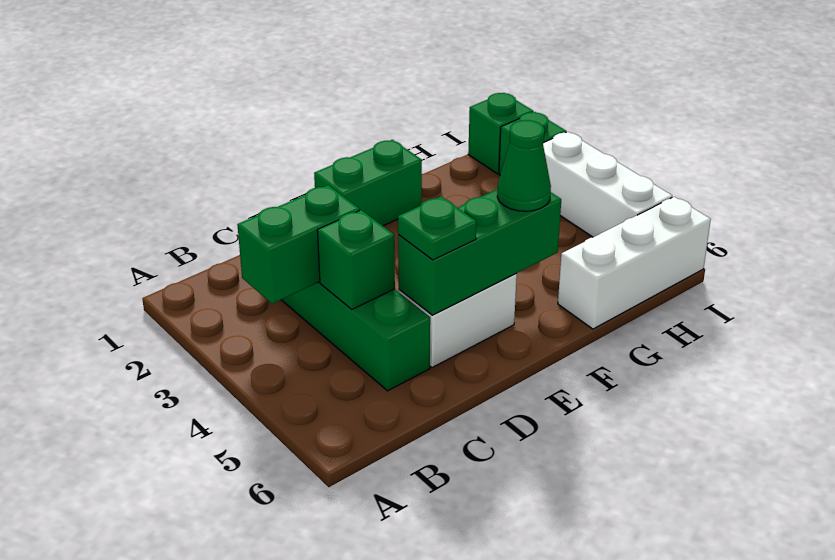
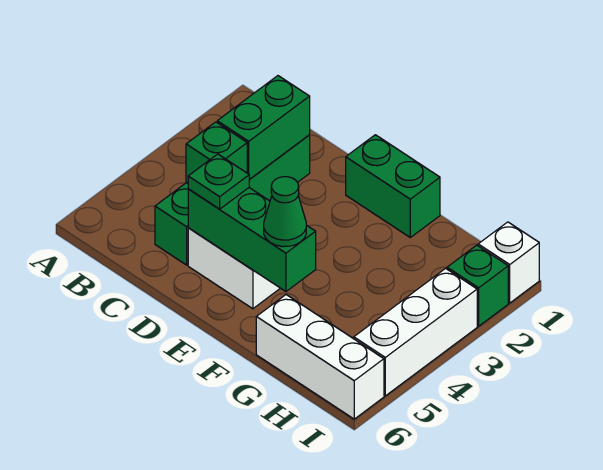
green brick B3:C3 level 2 -> green brick C2:C3 level 2
green brick I1 level 1 -> white brick I1 level 1

